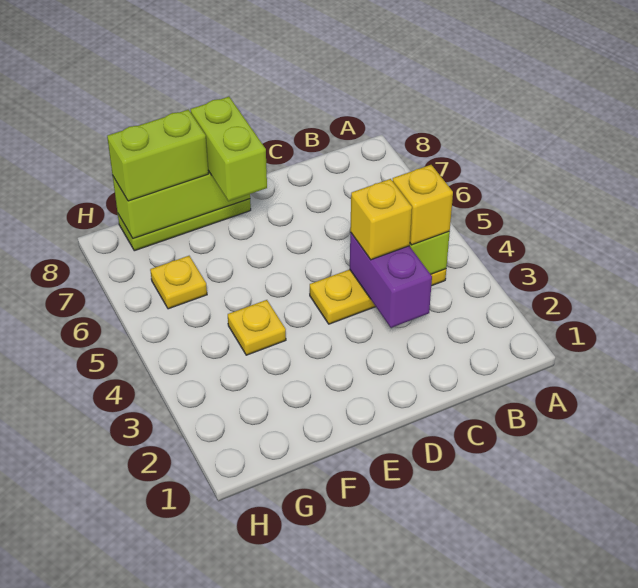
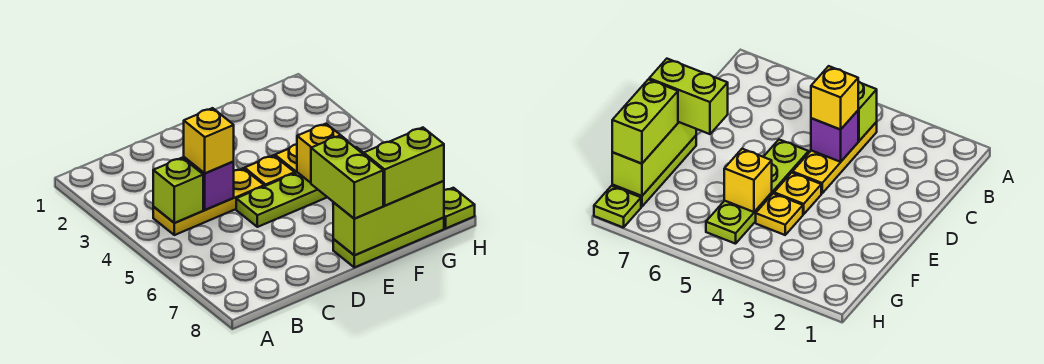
yellow brick B4 level 3 -> yellow brick F5 level 2
purple brick C3:C4 level 2 -> purple brick C4 level 2
none -> lime plate D5:G5 level 1
yellow plate G6 level 1 -> yellow plate E4 level 1
none -> lime plate H8 level 1

